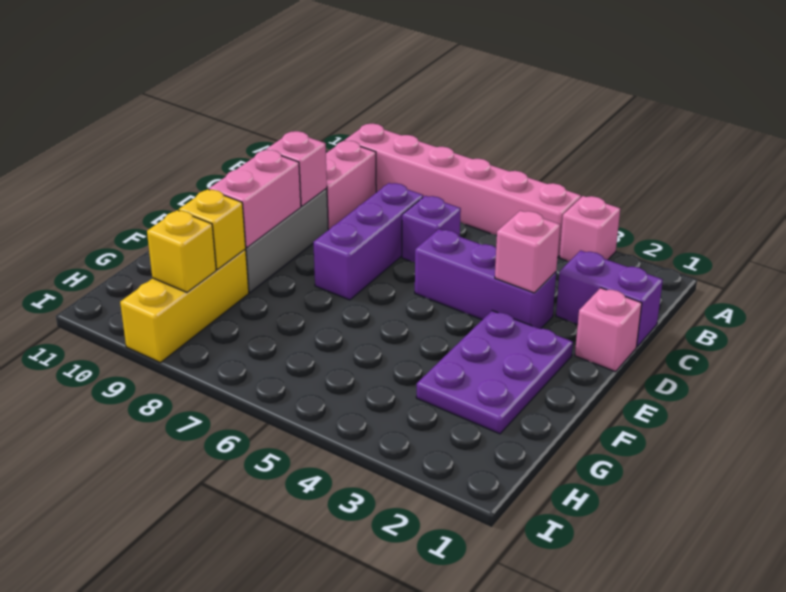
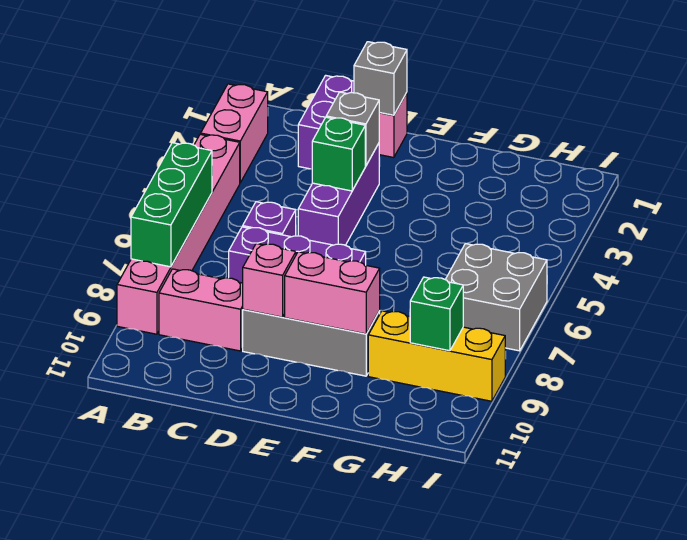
pink brick A3 level 1 -> pink brick A2:A3 level 1
none -> green brick A6:A8 level 2
none -> grey brick D1 level 2
pink brick D3 level 2 -> grey brick D3 level 2
none -> green brick D4 level 2
purple plate E2:G3 level 1 -> none
yellow brick G9 level 2 -> none
none -> grey brick H6:I7 level 1
yellow brick H9 level 2 -> green brick H9 level 2

